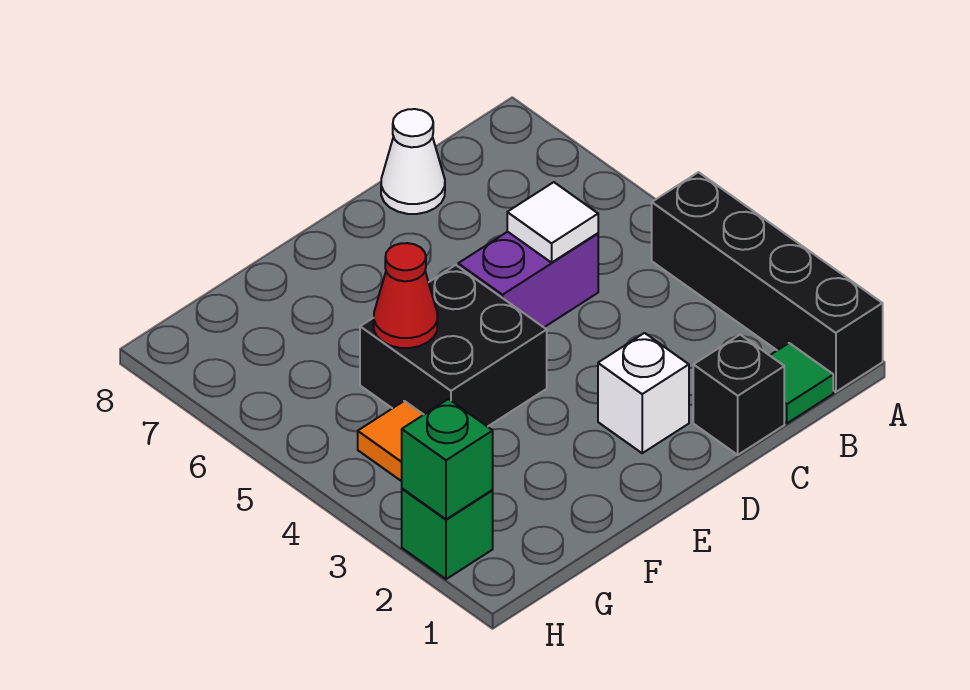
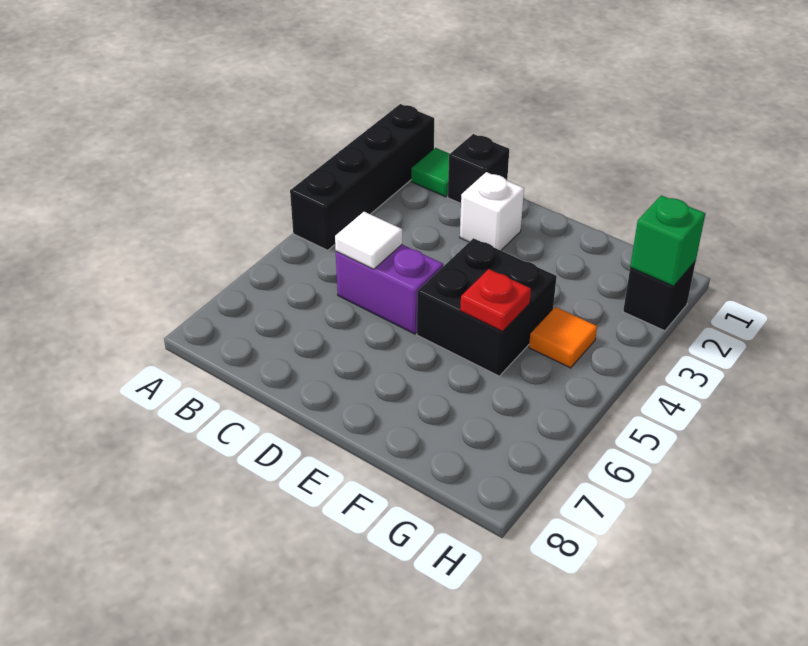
white cone C8 level 1 -> none
red cone F5 level 2 -> red plate F5 level 2
green brick H2 level 1 -> black brick H2 level 1

